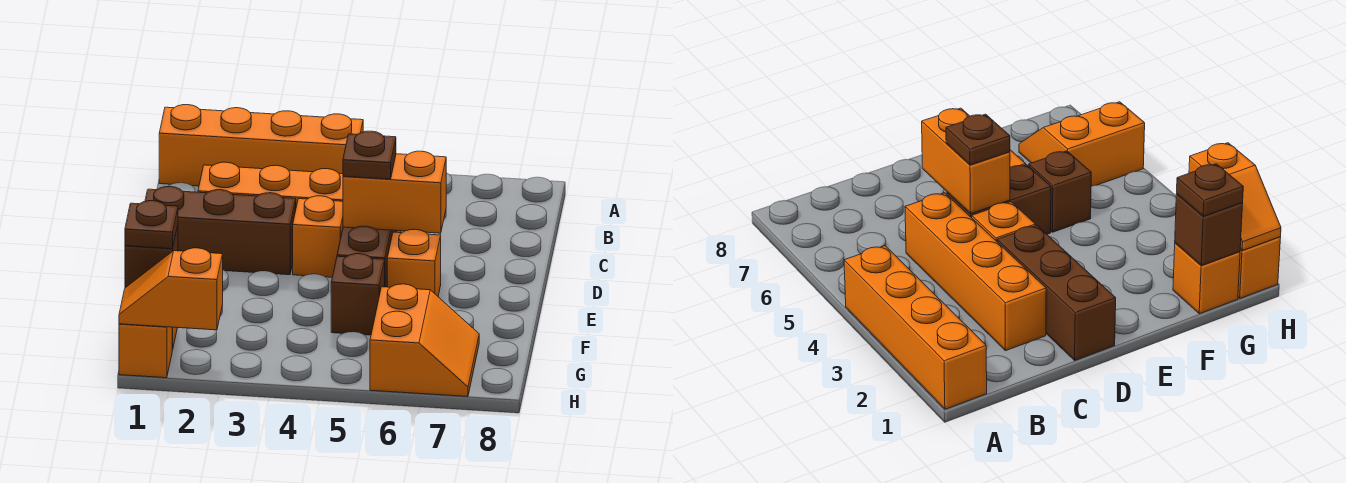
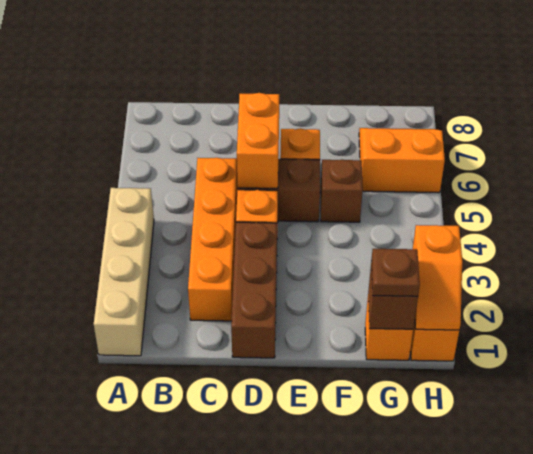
orange brick A1:A4 level 1 -> tan brick A1:A4 level 1
brown plate D5 level 3 -> none

